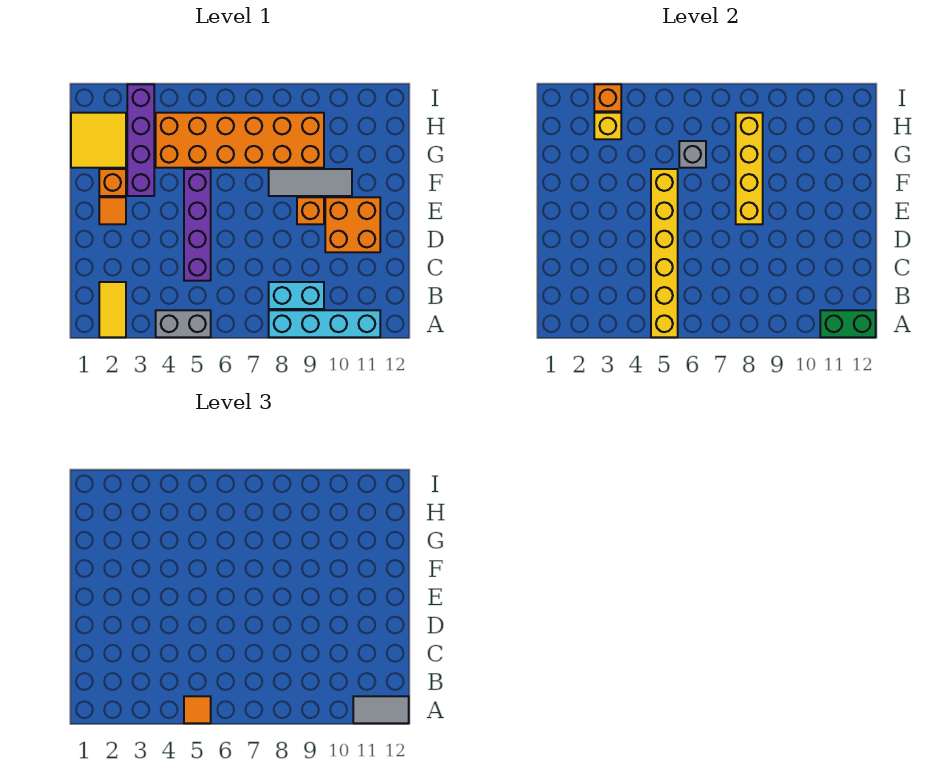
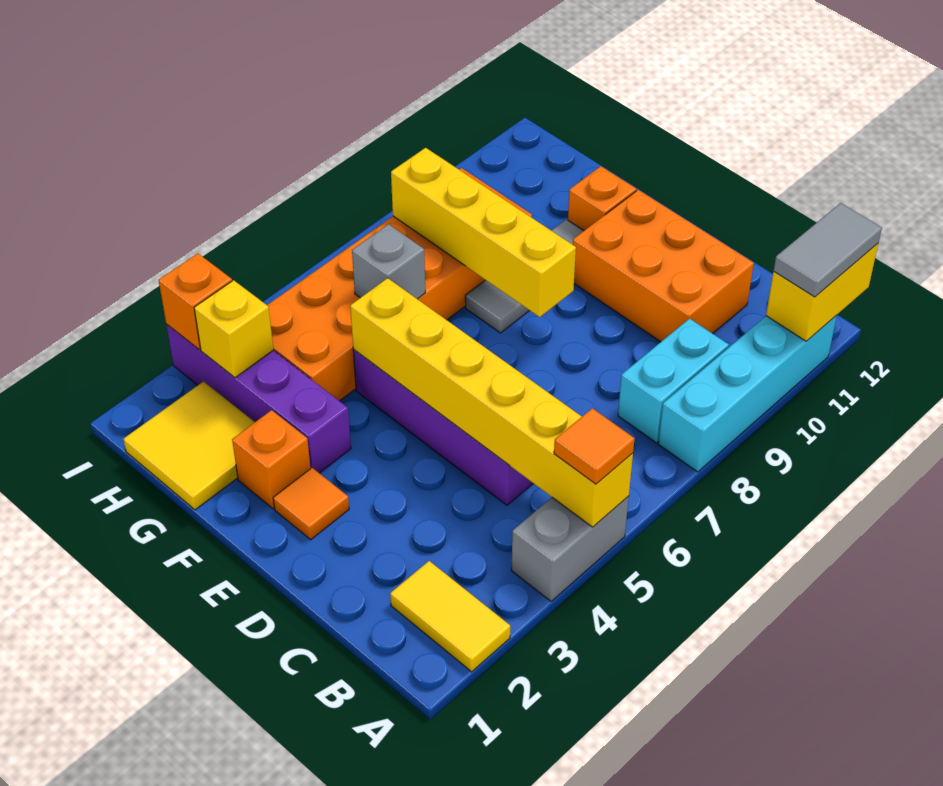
green brick A11:A12 level 2 -> yellow brick A11:A12 level 2
orange brick D10:E11 level 1 -> orange brick C10:E11 level 1
orange brick E9 level 1 -> orange brick F11 level 1

